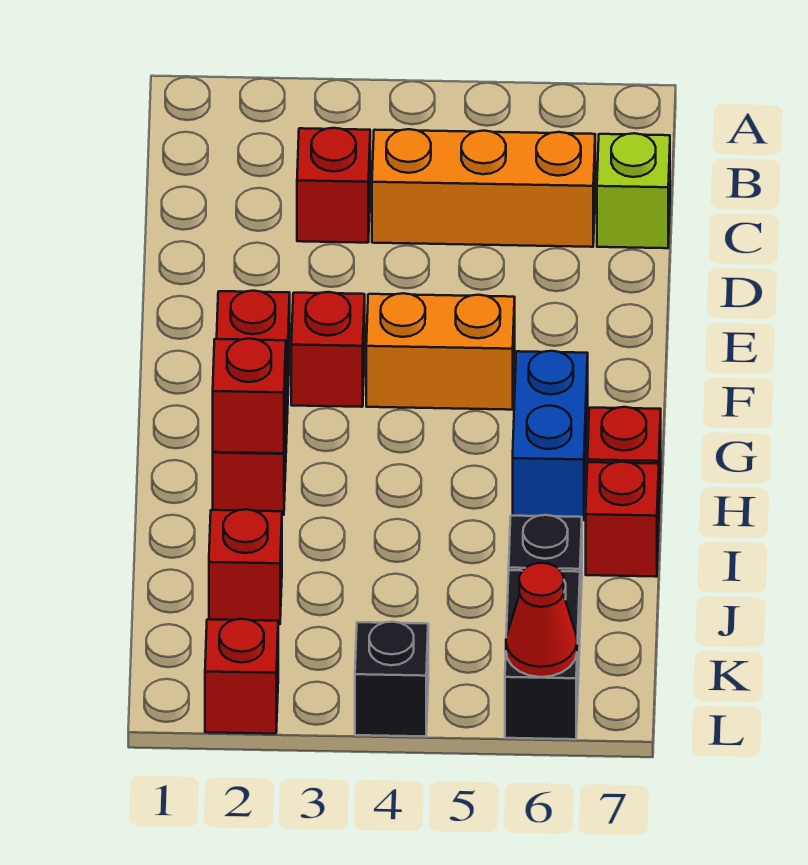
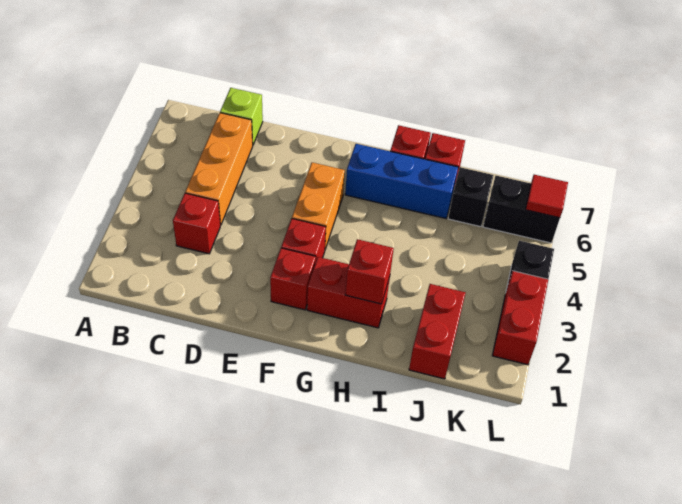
blue brick G6:H6 level 1 -> blue brick G6:I6 level 1
red brick J2 level 1 -> red brick J1:J2 level 1
red brick L2 level 1 -> red brick L2:L3 level 1
red cone L6 level 2 -> red tile L6 level 2

